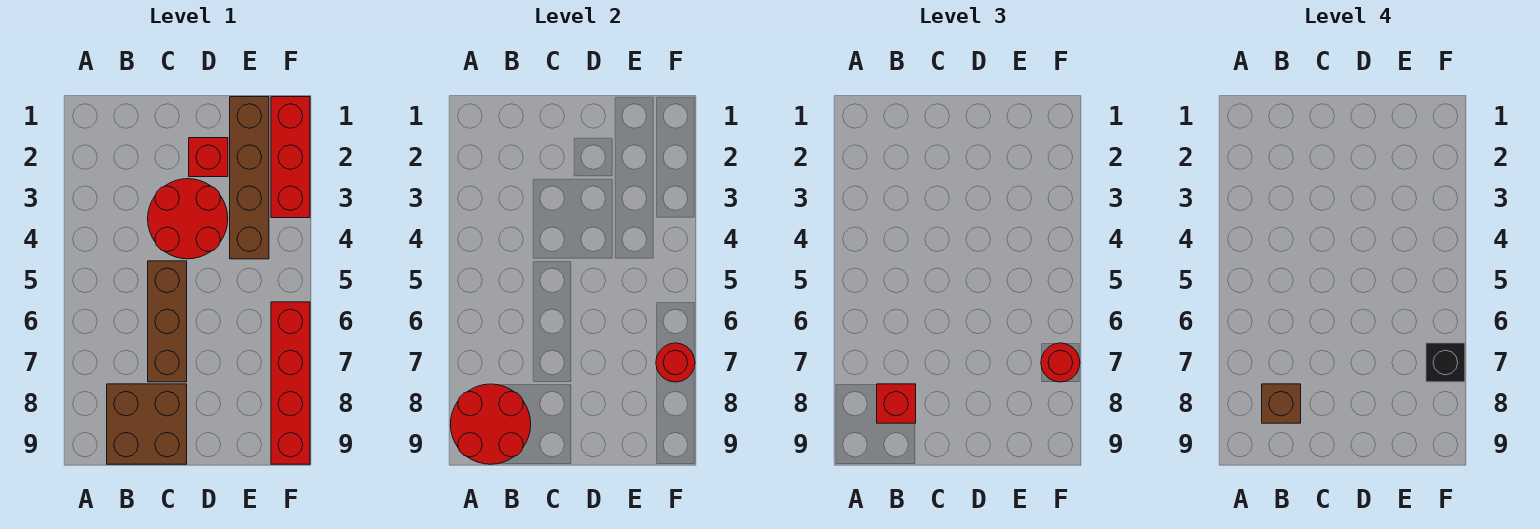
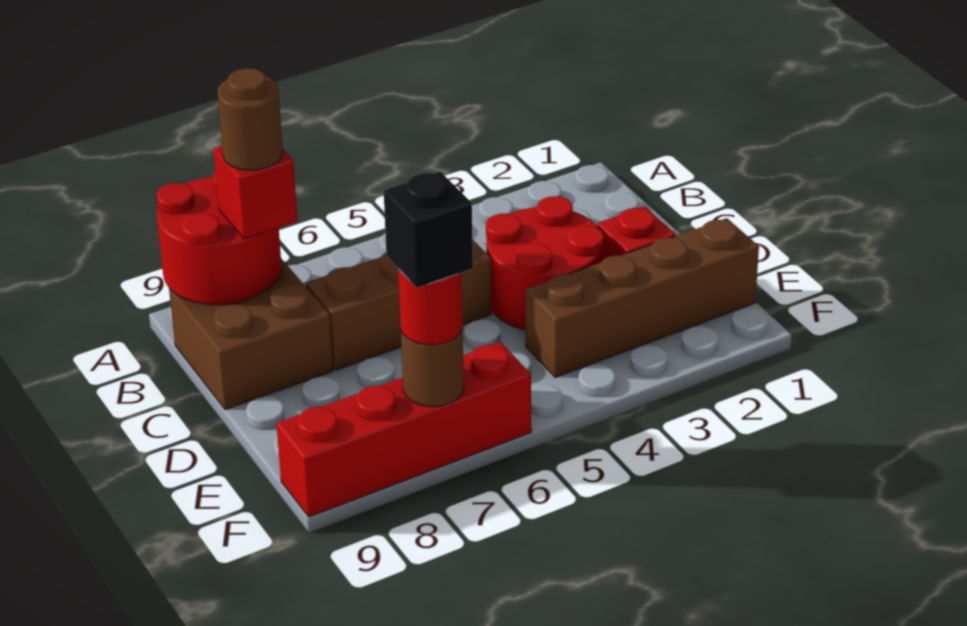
brown brick B8 level 4 -> brown round brick B8 level 4
red brick F1:F3 level 1 -> none
red round brick F7 level 2 -> brown round brick F7 level 2

